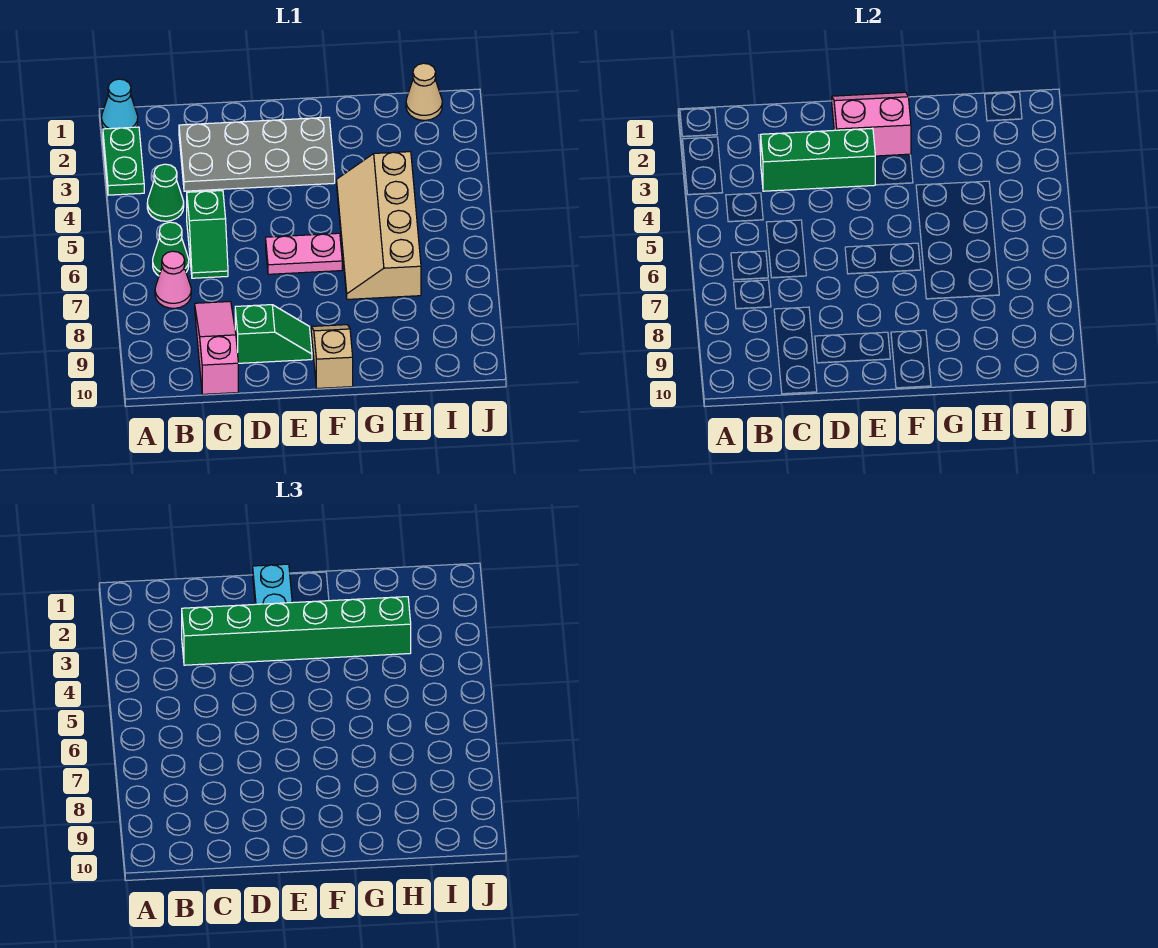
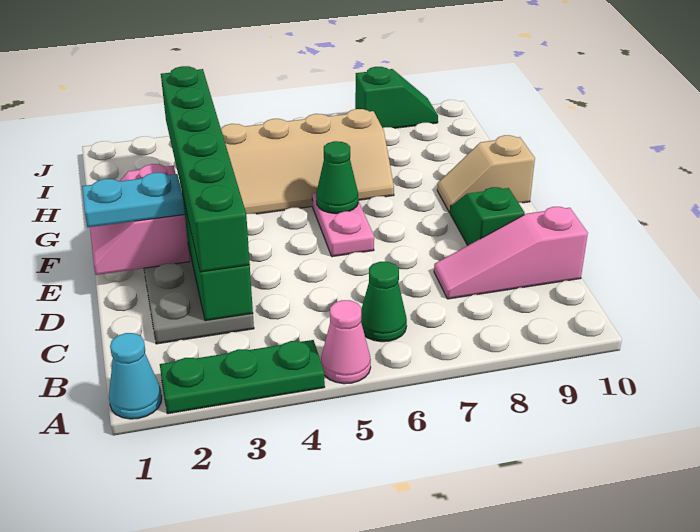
green plate A2:A3 level 1 -> green plate A2:A4 level 1
green cone B4 level 1 -> green cone F6 level 2
pink cone B7 level 1 -> pink cone A5 level 1
green slope C5:C6 level 1 top 5 -> green slope J8:J9 level 1 top 8
tan cone I1 level 1 -> none

